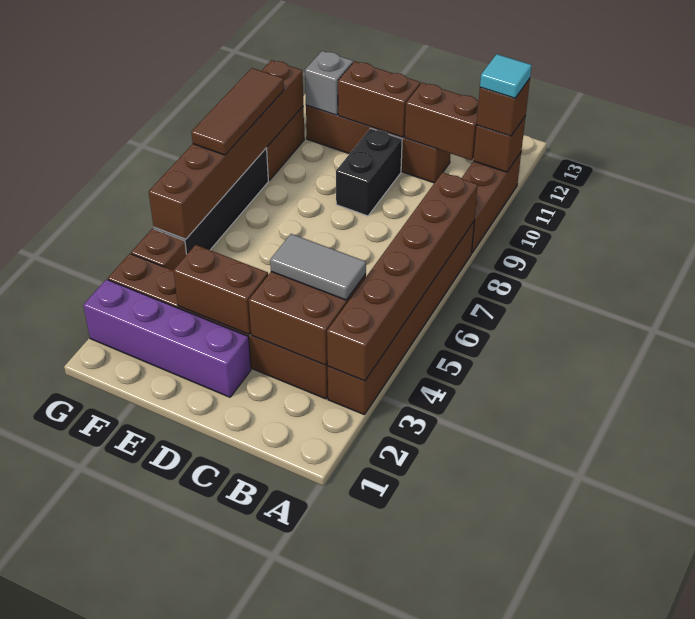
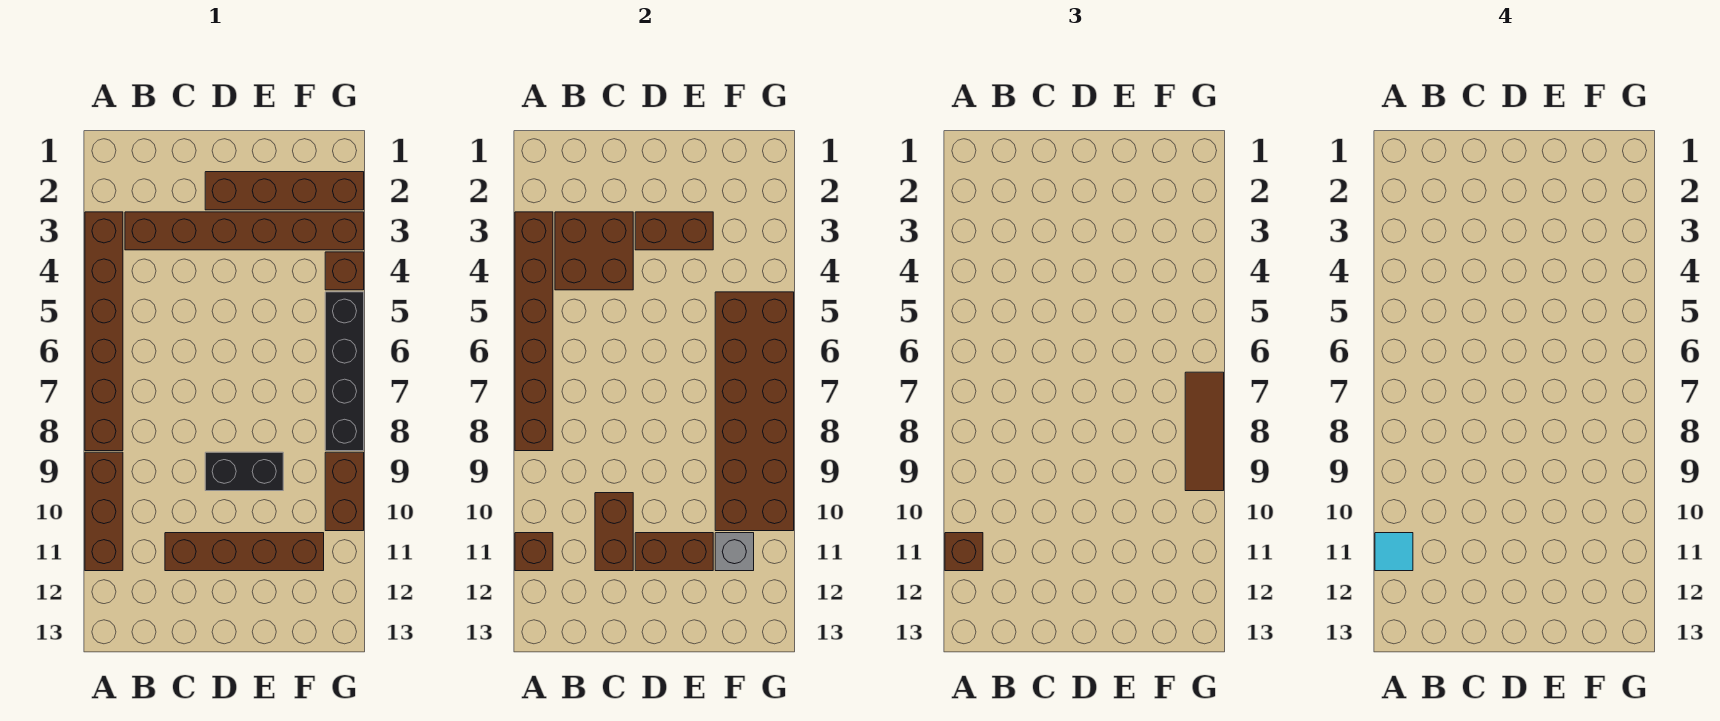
grey tile B4:C4 level 3 -> none
brown brick B11:C11 level 2 -> brown brick C10:C11 level 2
purple brick D2:G2 level 1 -> brown brick D2:G2 level 1
black brick D9:D10 level 1 -> black brick D9:E9 level 1
brown brick G5:G10 level 2 -> brown brick F5:G10 level 2

